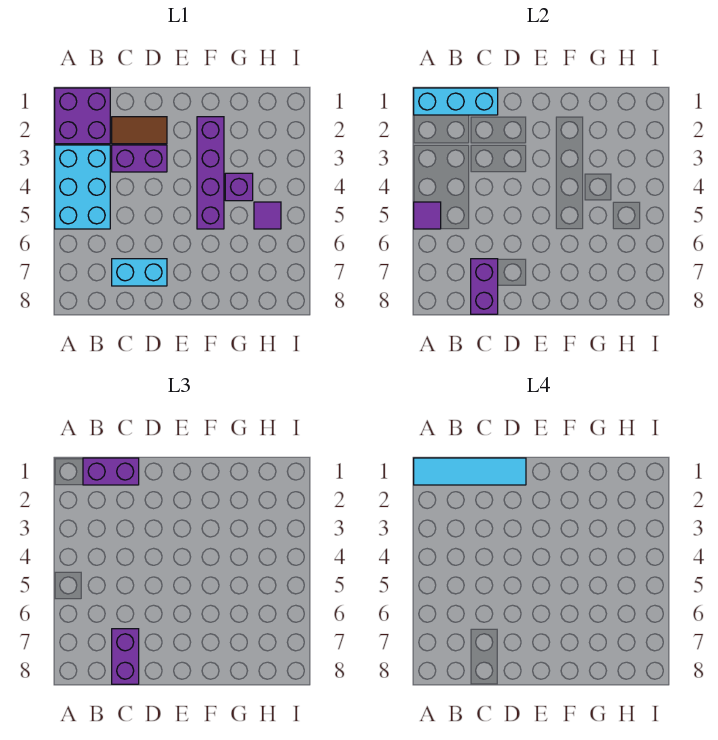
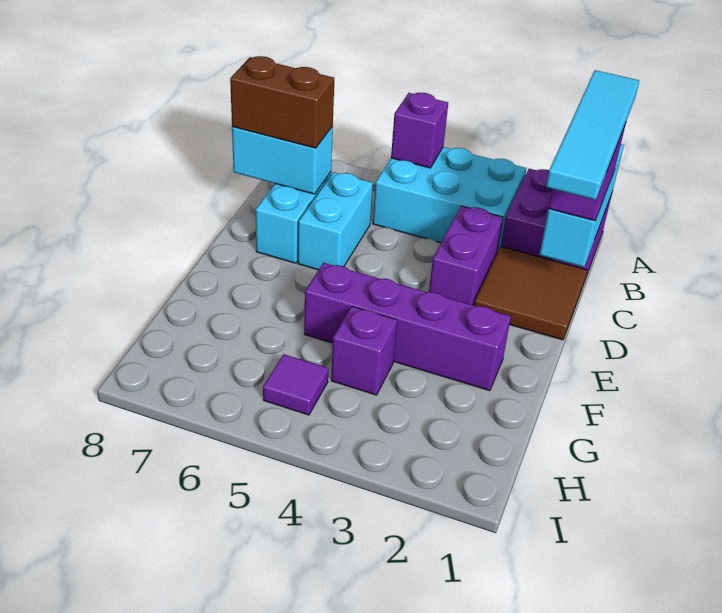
purple tile A5 level 2 -> purple brick A5 level 2
brown tile C2:D2 level 1 -> brown tile C1:D2 level 1
none -> cyan brick C6:D6 level 1
purple brick C7:C8 level 2 -> cyan brick C7:C8 level 2
purple brick C7:C8 level 3 -> brown brick C7:C8 level 3

